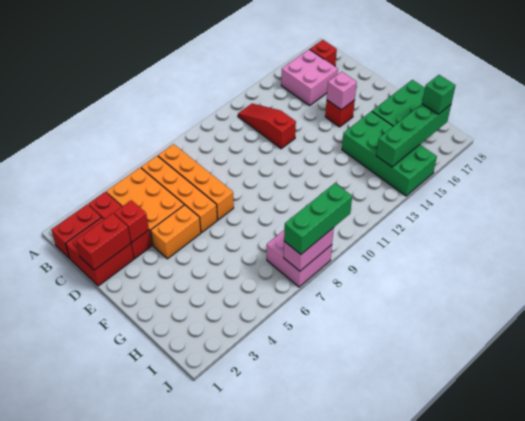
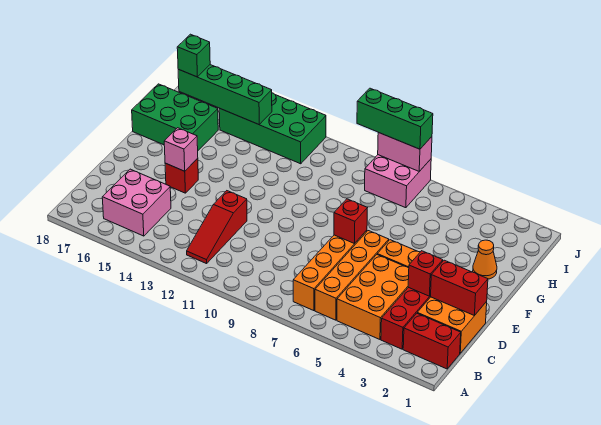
red brick B17 level 1 -> red brick E7 level 2
red brick C1:D2 level 1 -> orange brick C1:D2 level 1
none -> orange cone G2 level 1
green brick G14:J15 level 1 -> green brick I12:J15 level 1

